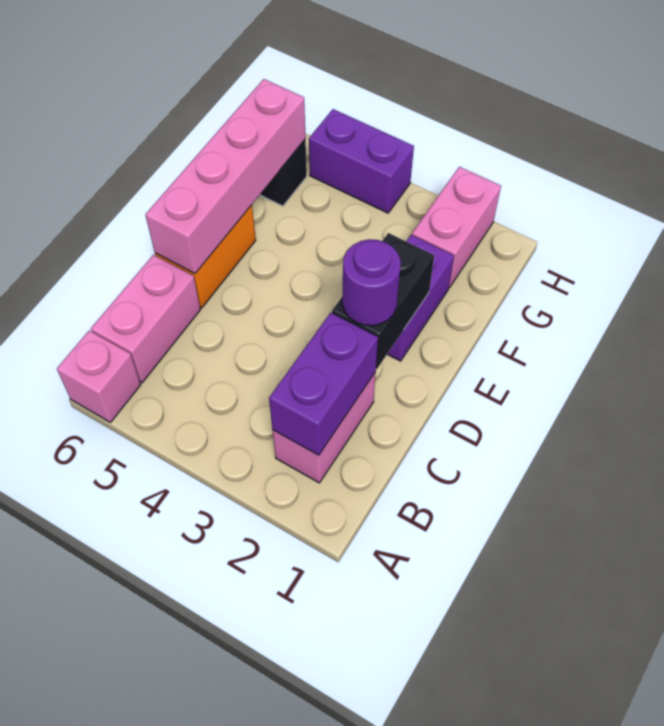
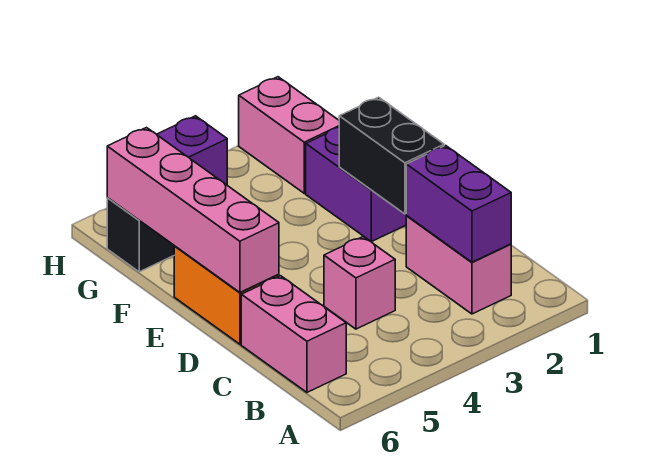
pink brick A6 level 1 -> pink brick C4 level 1
purple round brick D2 level 3 -> none

